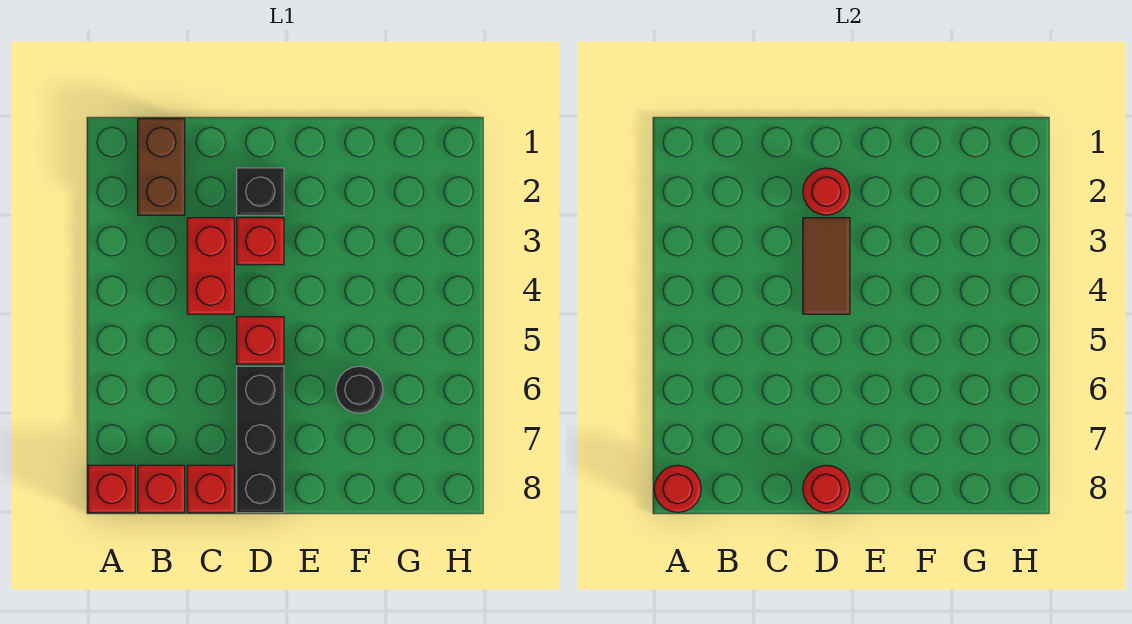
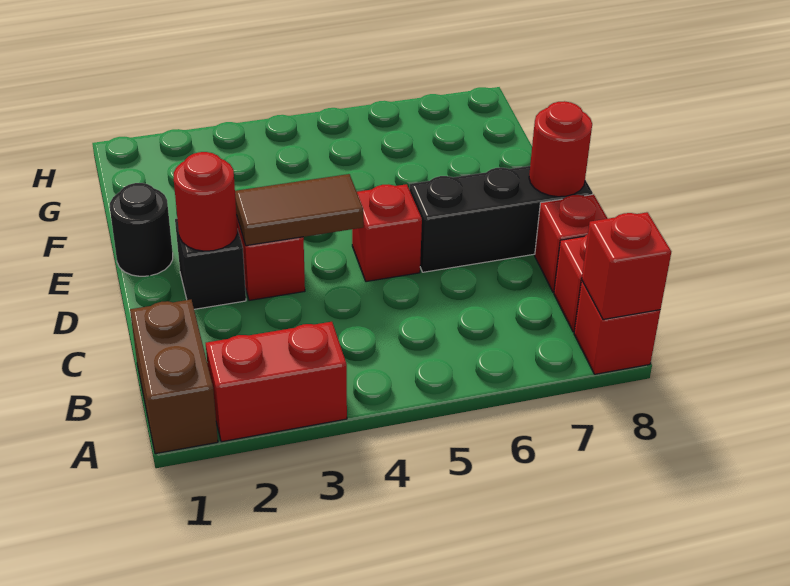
red round brick A8 level 2 -> red brick A8 level 2
brown brick B1:B2 level 1 -> brown brick A1:B1 level 1
red brick C3:C4 level 1 -> red brick A2:A3 level 1
black round brick F6 level 1 -> black round brick E1 level 1

